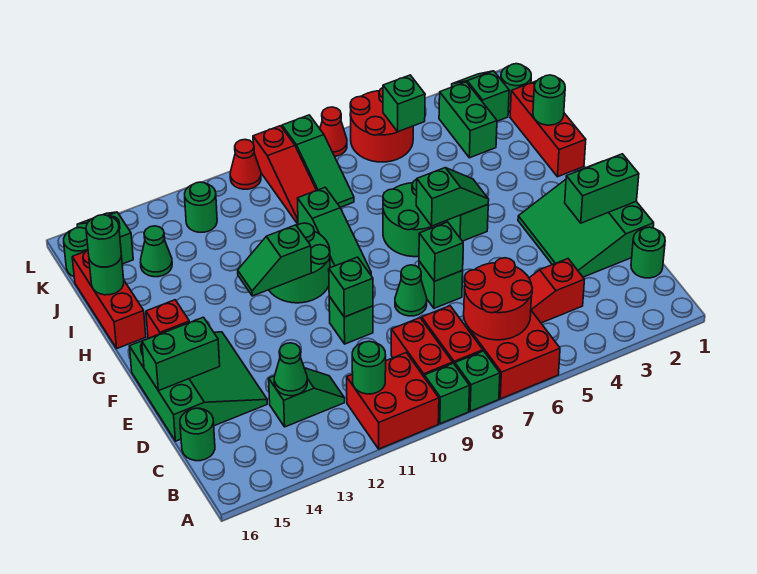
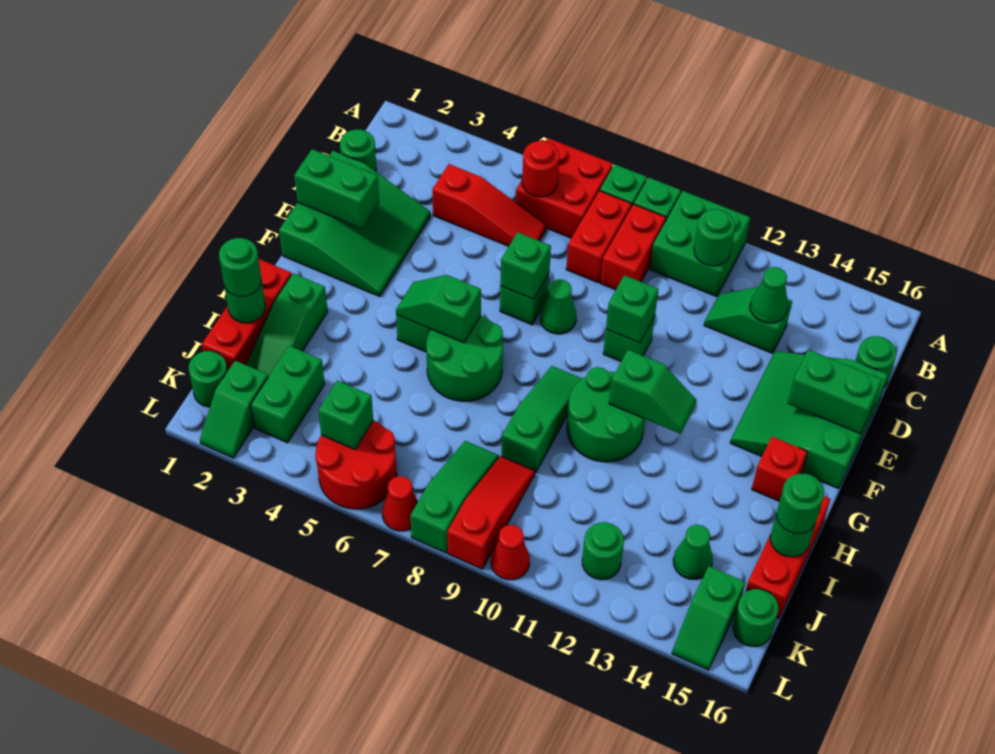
red brick A10:B11 level 1 -> green brick A10:B11 level 1
red round brick B6:C7 level 2 -> red round brick B6 level 2
none -> green slope H2:J2 level 1 top H
none -> green round brick I1 level 3

